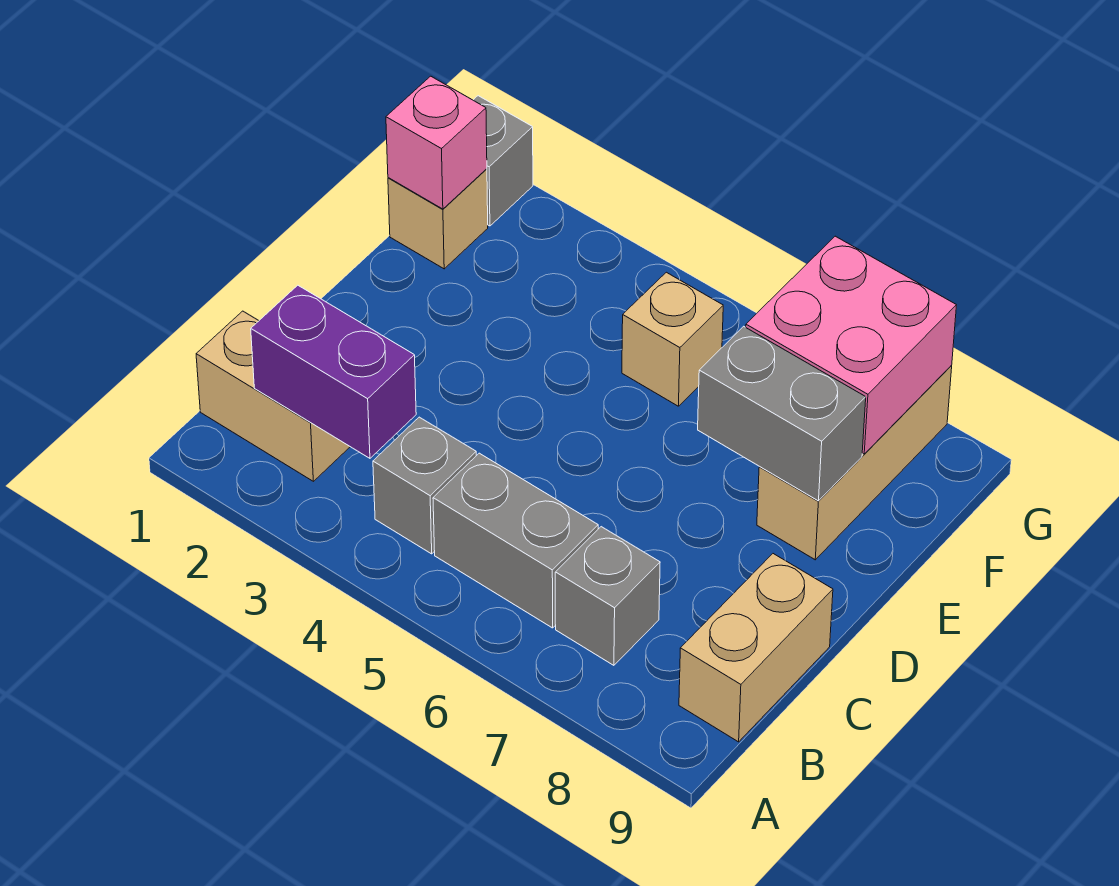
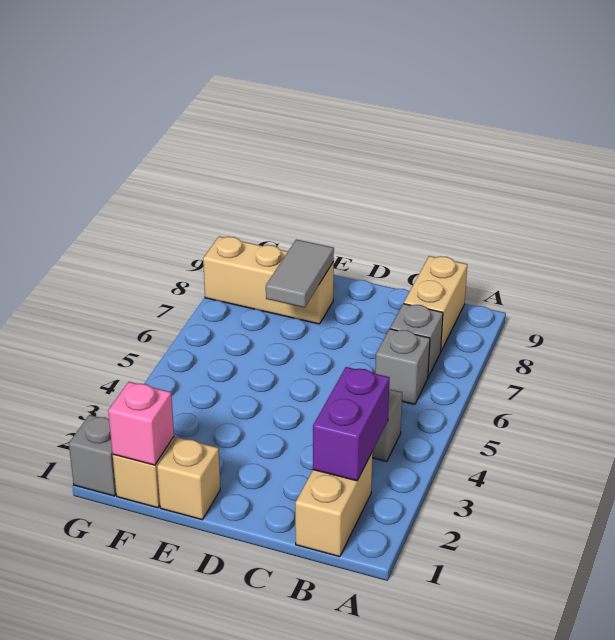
grey brick B5:B6 level 1 -> grey brick B6 level 1
tan brick B9:C9 level 1 -> tan brick B8:B9 level 1
grey brick E7:E8 level 2 -> grey tile E7:E8 level 2
tan brick F5 level 1 -> tan brick E1 level 1
pink brick F7:G8 level 2 -> none

